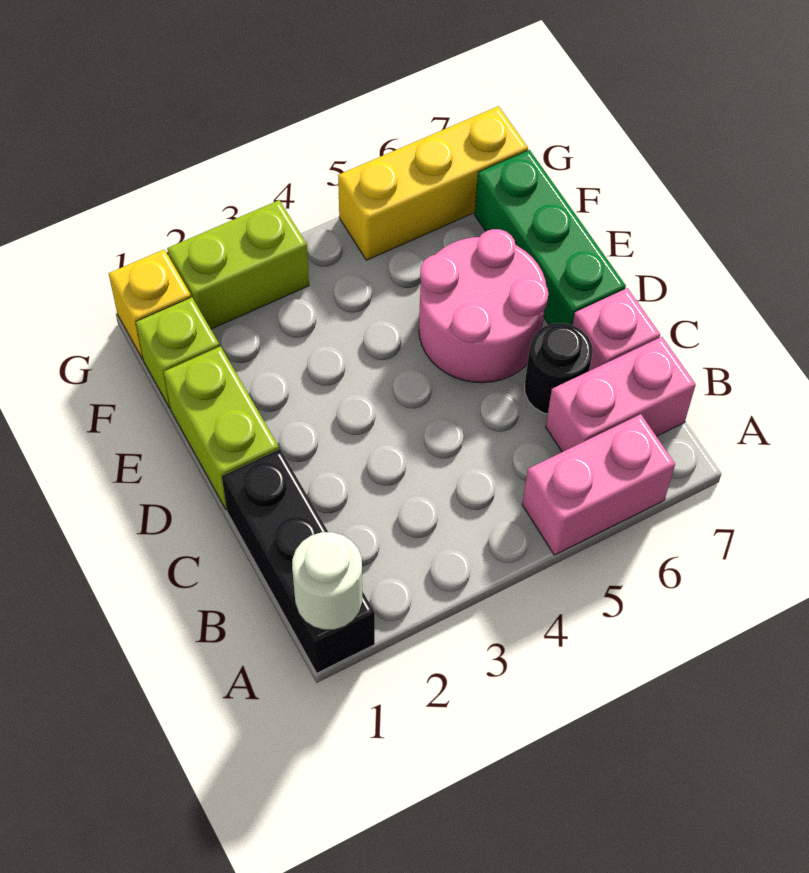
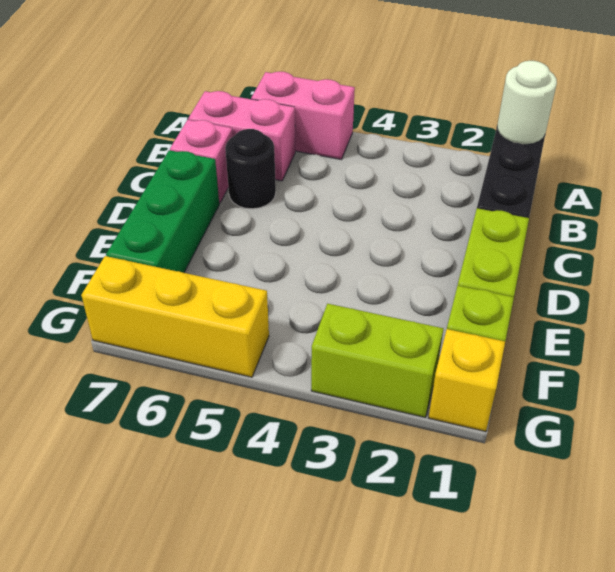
pink round brick D5:E6 level 1 -> none

